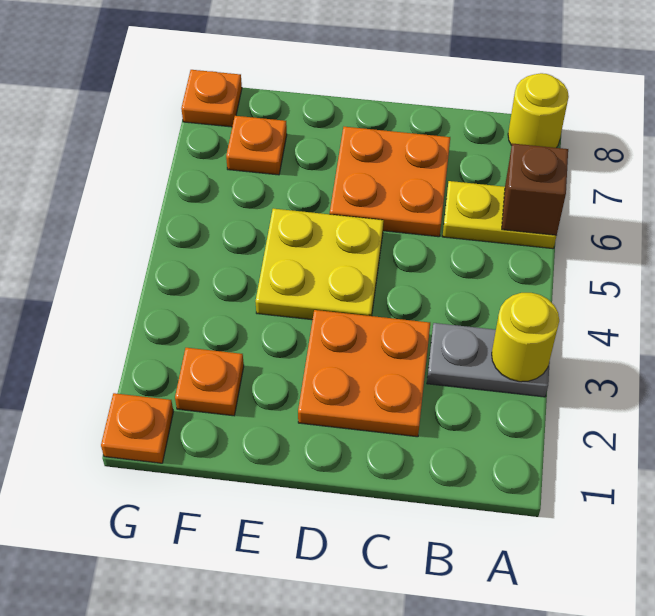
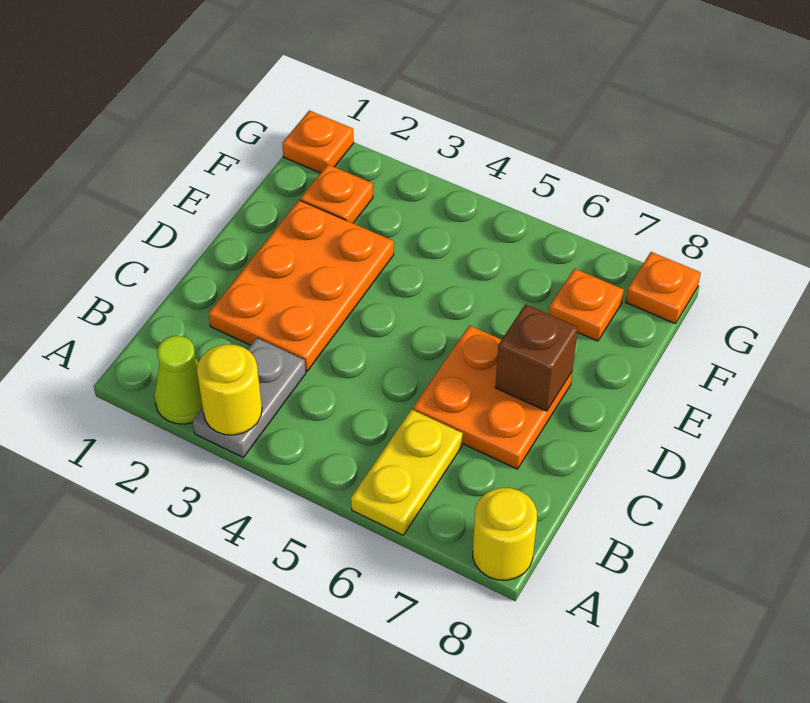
none -> lime cone A2 level 1
brown brick A6 level 2 -> brown brick D7 level 2
orange plate C2:D3 level 1 -> orange plate C2:E3 level 1
yellow plate D4:E5 level 1 -> none

